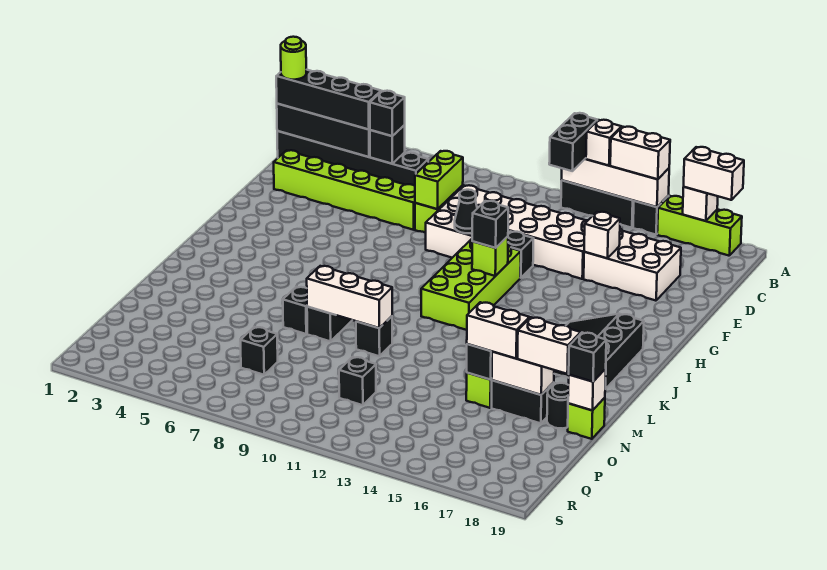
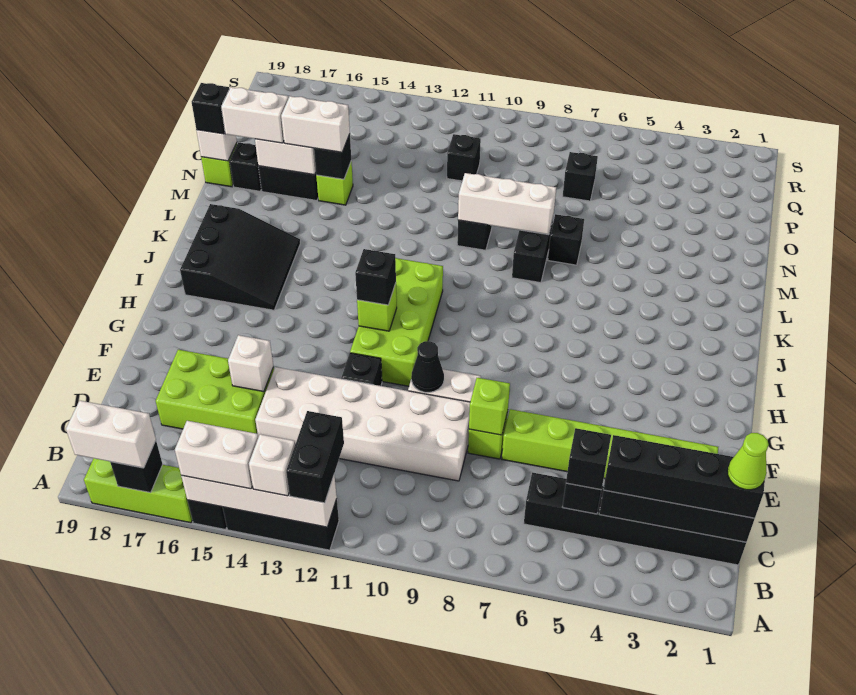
white brick A17 level 2 -> black brick A17 level 2
lime round brick C1 level 4 -> lime cone C1 level 4
lime brick D8:E8 level 2 -> lime brick E8 level 2
white brick D15:E17 level 1 -> lime brick D15:E17 level 1
black round brick N18 level 1 -> black brick N18 level 1

